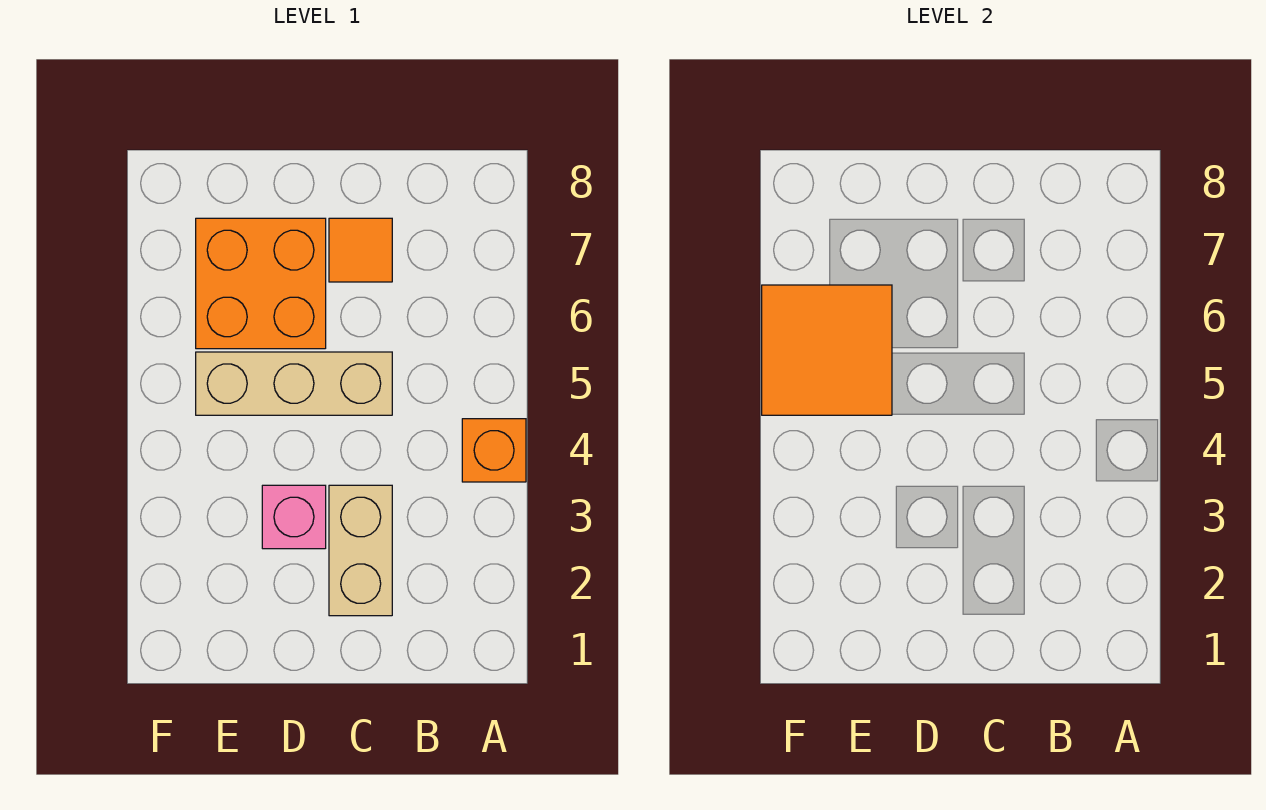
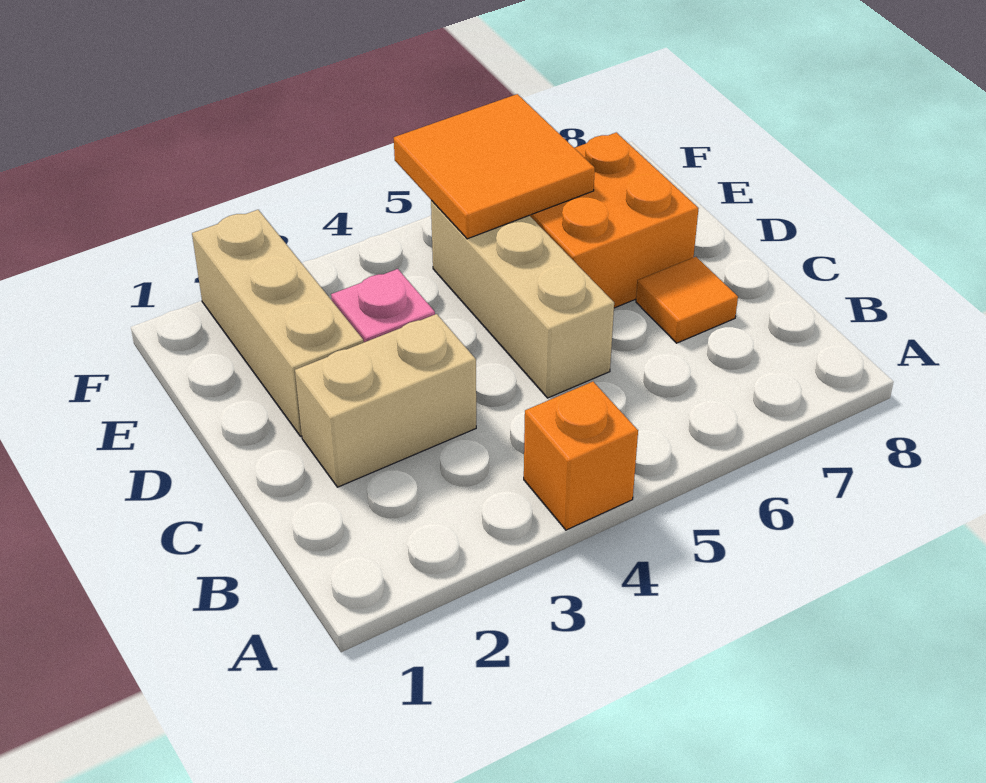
none -> tan brick D2:F2 level 1

